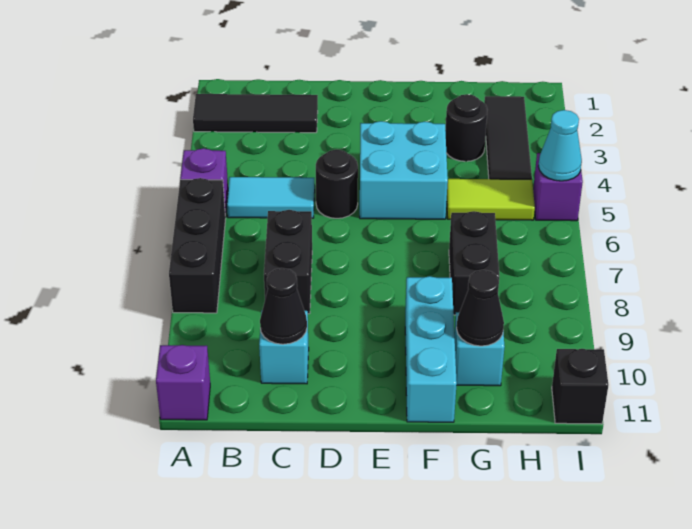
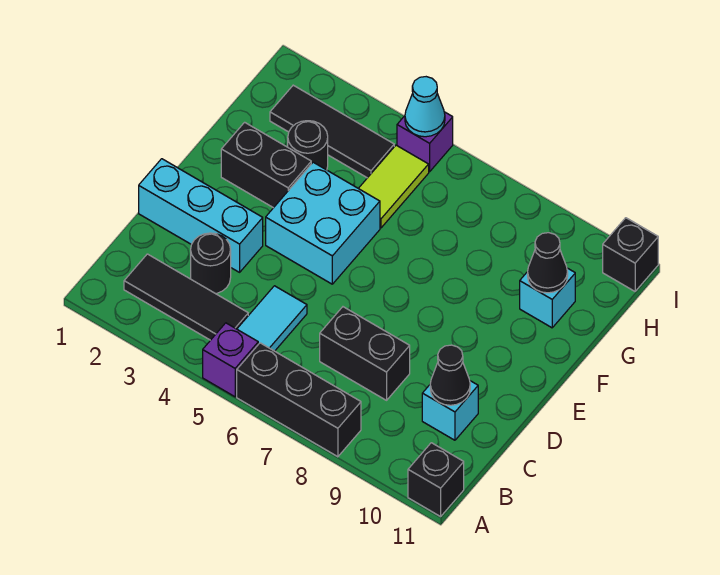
black tile A2:C2 level 1 -> black tile B2:B4 level 1
purple brick A11 level 1 -> black brick A11 level 1
black round brick D5 level 1 -> black round brick C3 level 1
cyan brick F9:F11 level 1 -> cyan brick D1:D3 level 1
black brick G7:G8 level 1 -> black brick F2:F3 level 1

